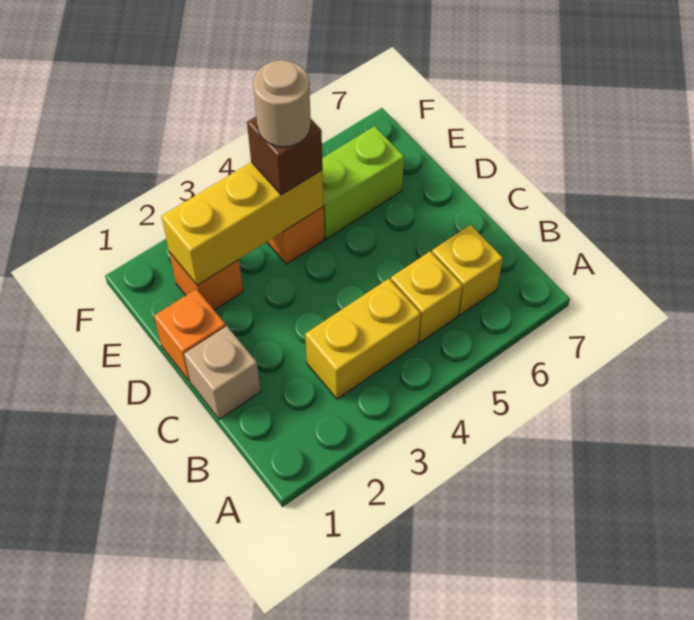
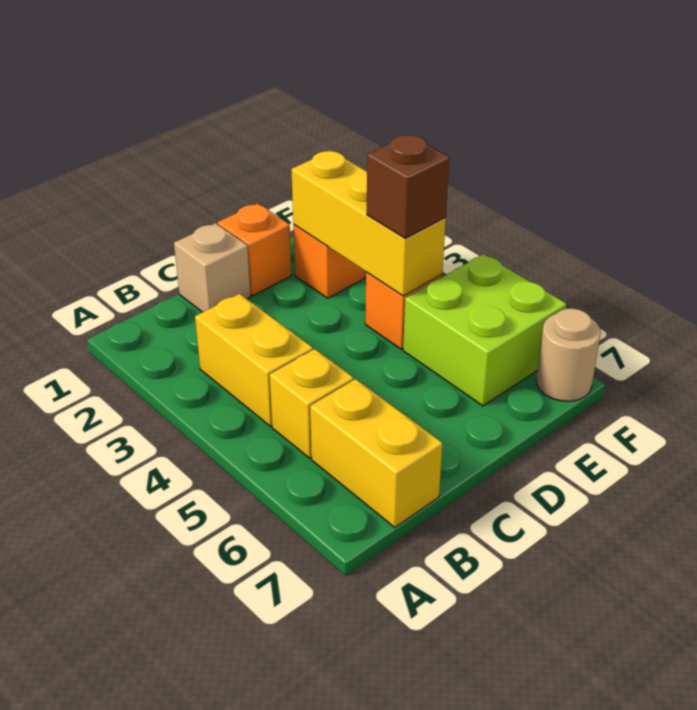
yellow brick B6 level 1 -> yellow brick B6:B7 level 1
tan round brick E4 level 4 -> tan round brick F7 level 1
lime brick E5:E6 level 1 -> lime brick E5:F6 level 1

